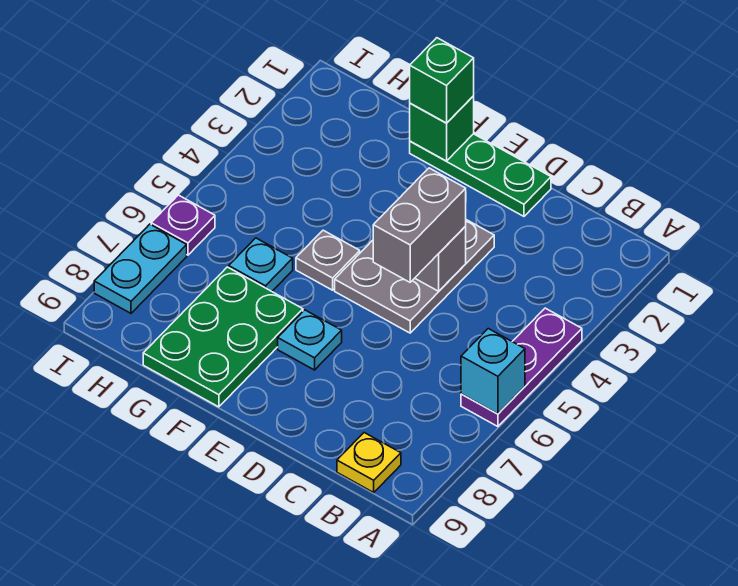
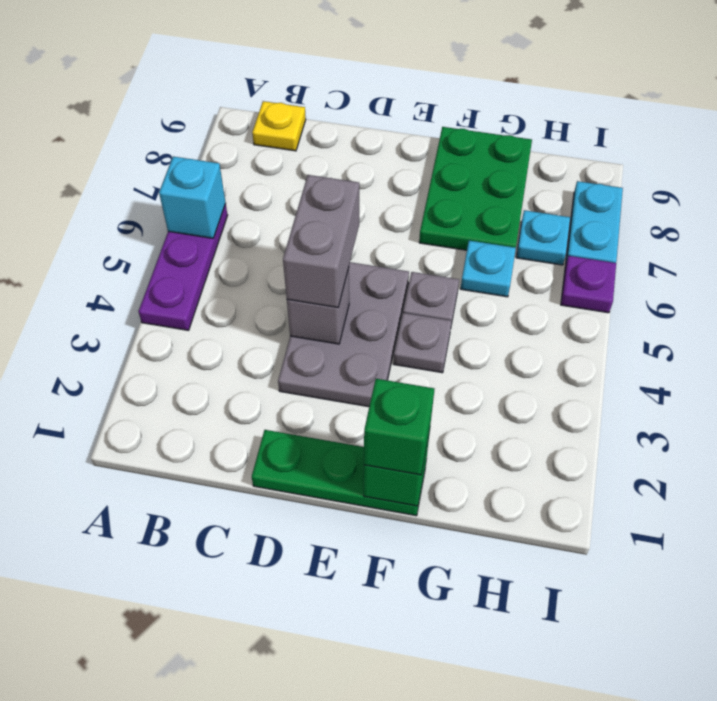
cyan plate E7 level 1 -> cyan plate H7 level 1
none -> grey plate F4 level 1

